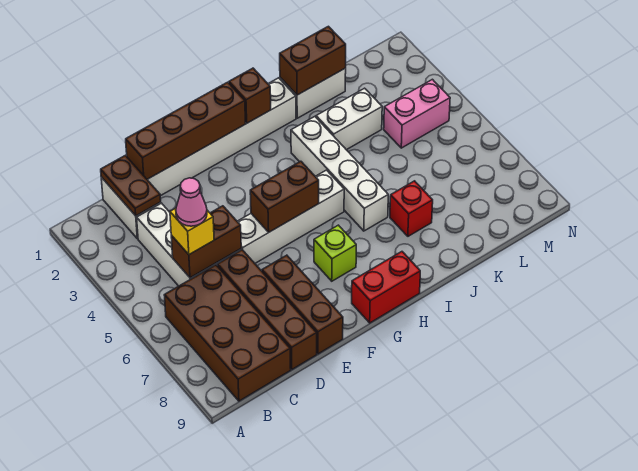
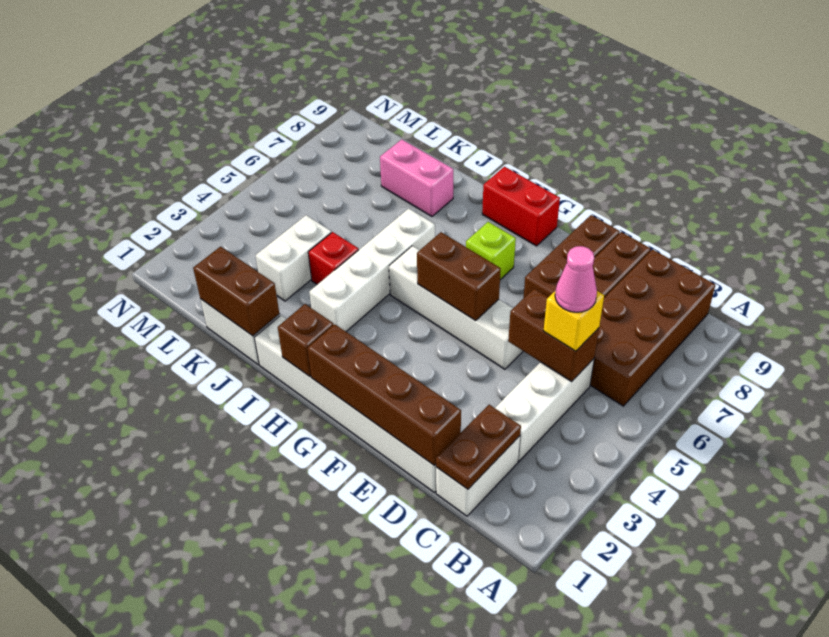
white brick J3:K3 level 1 -> white brick K3:K4 level 1
red brick J7 level 1 -> red brick J4 level 1
pink brick L4:M4 level 1 -> pink brick J8:K8 level 1

